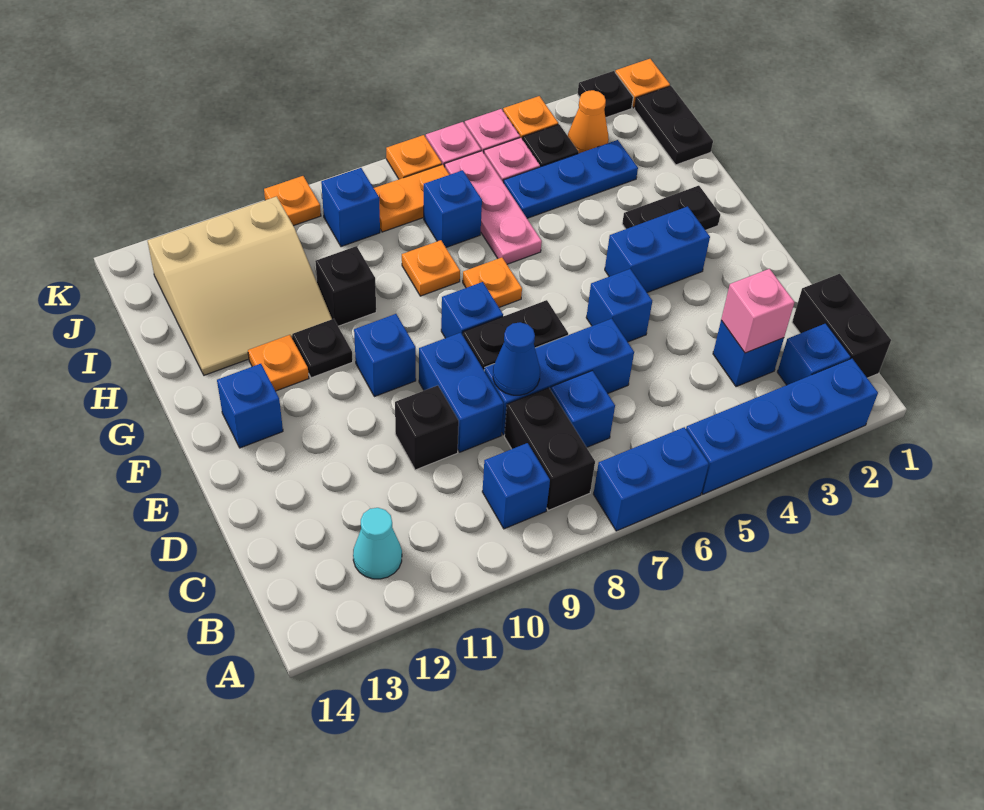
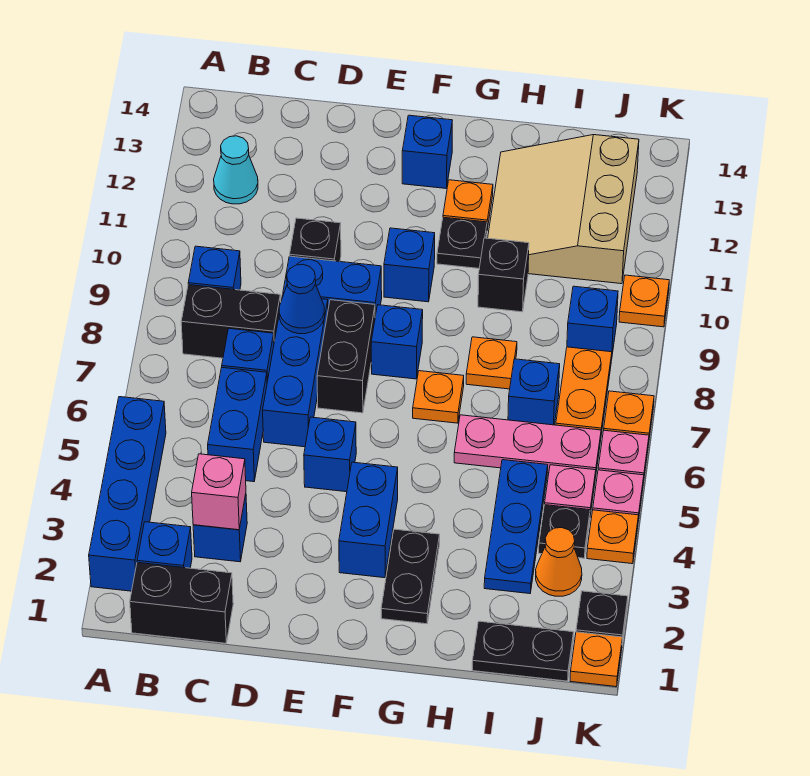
blue brick A6:A7 level 1 -> blue brick C5:C6 level 1

